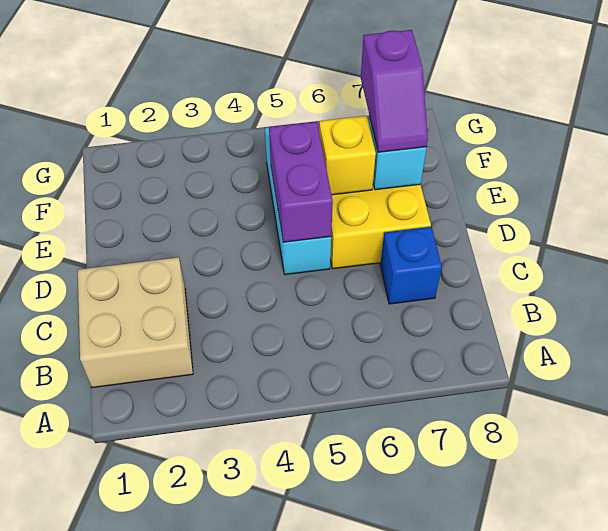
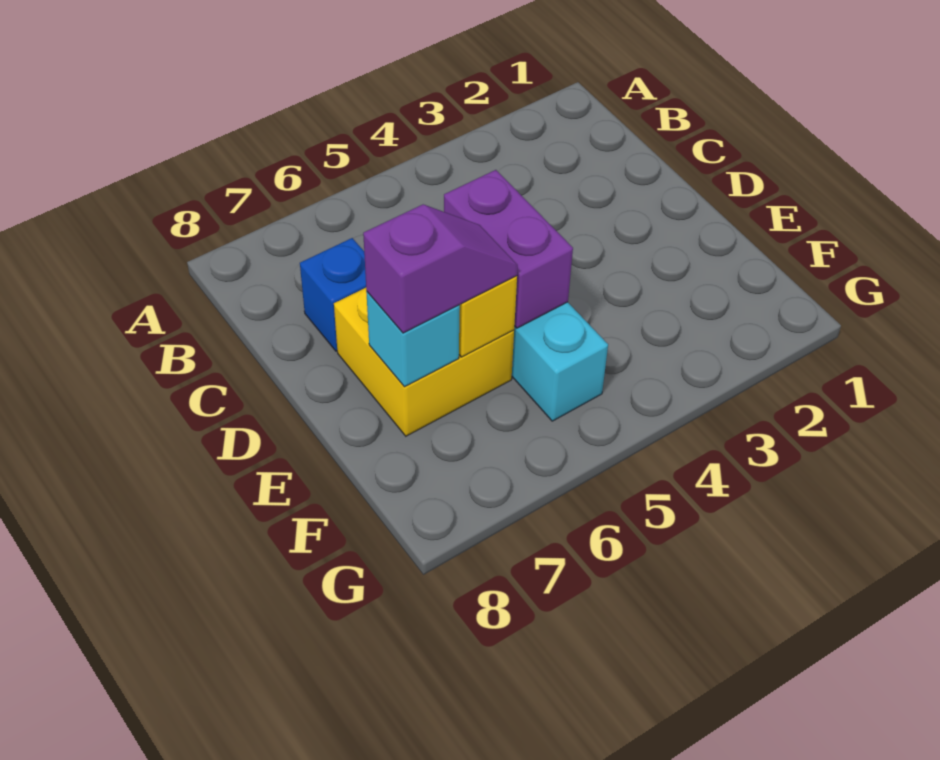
tan brick B1:C2 level 1 -> none
purple slope E7:F7 level 3 top F -> purple slope E6:E7 level 3 top 7

